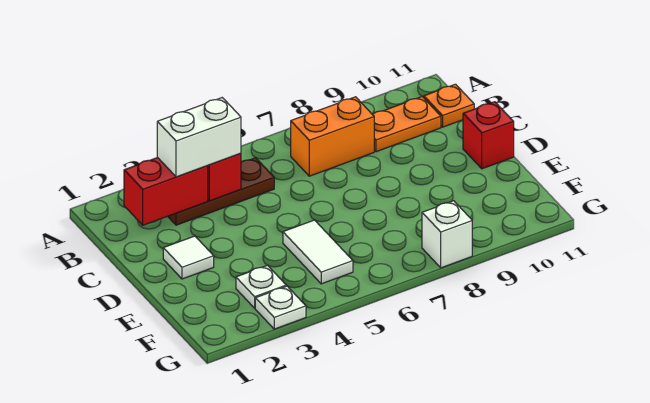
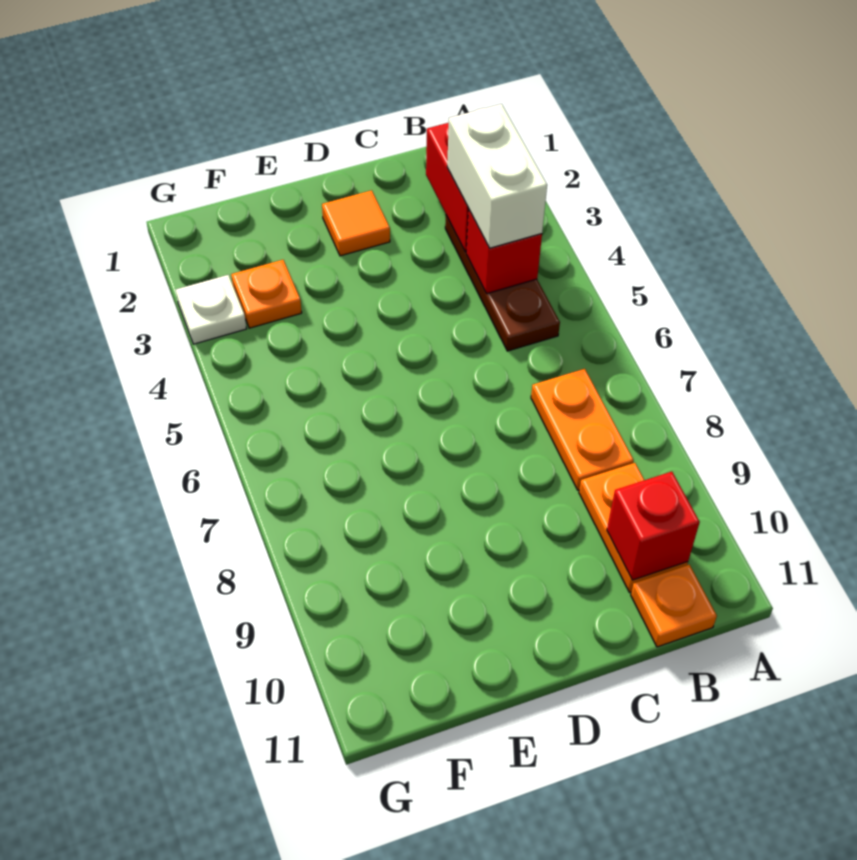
orange brick B7:B8 level 1 -> orange plate B7:B8 level 1
white tile D2 level 1 -> orange tile D2 level 1
red brick D11 level 1 -> red brick B10 level 2
white tile E5:F5 level 1 -> none
white plate F3 level 1 -> orange plate F3 level 1
white brick G8 level 1 -> none

